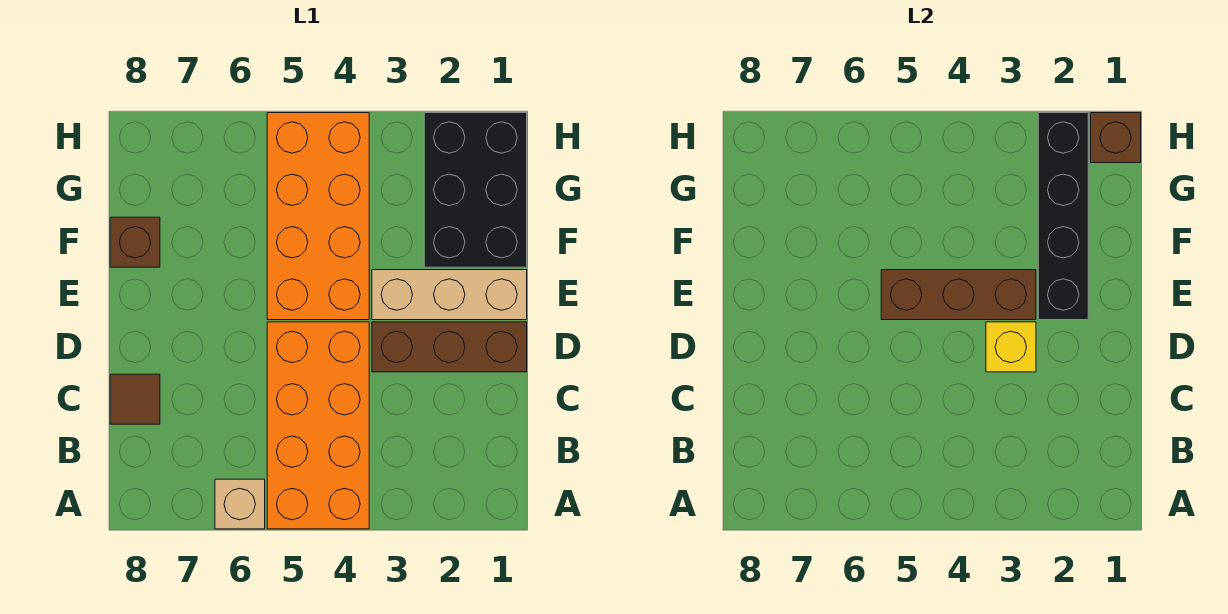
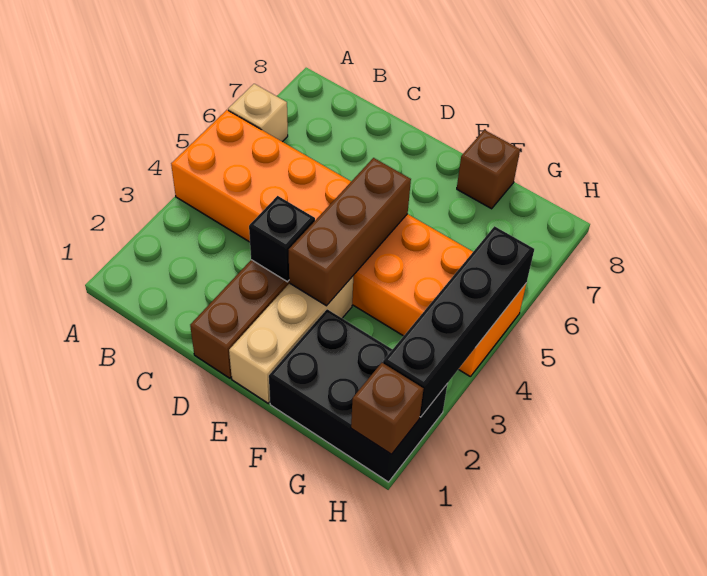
brown tile C8 level 1 -> none
yellow brick D3 level 2 -> black brick D3 level 2
black brick E2:H2 level 2 -> black brick H2:H5 level 2

